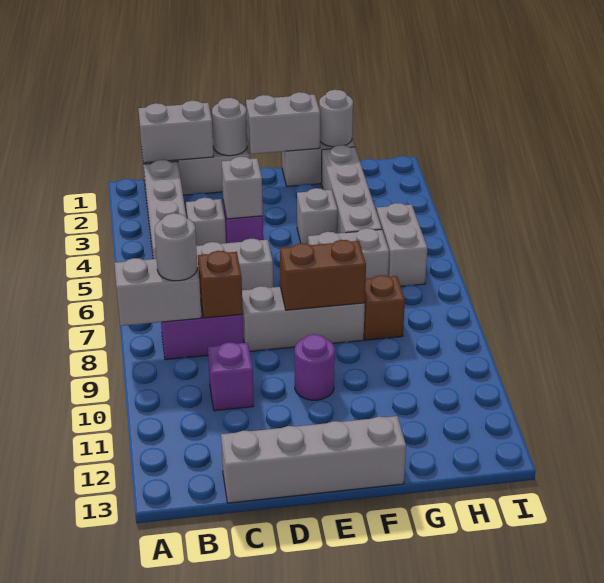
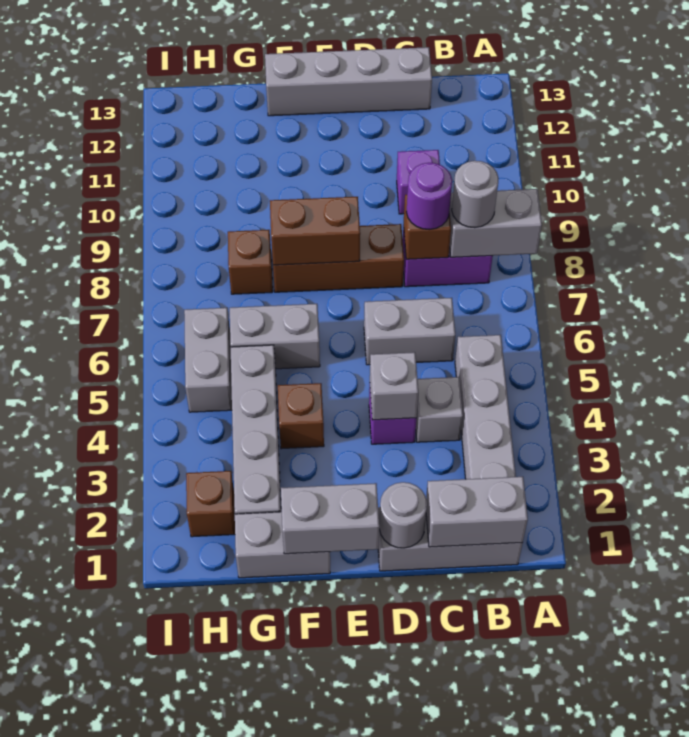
grey brick D8:F8 level 1 -> brown brick D8:F8 level 1
purple round brick E10 level 1 -> purple round brick C8 level 3
grey brick F4 level 1 -> brown brick F4 level 1
grey round brick G1 level 2 -> none
none -> brown brick H2 level 1

